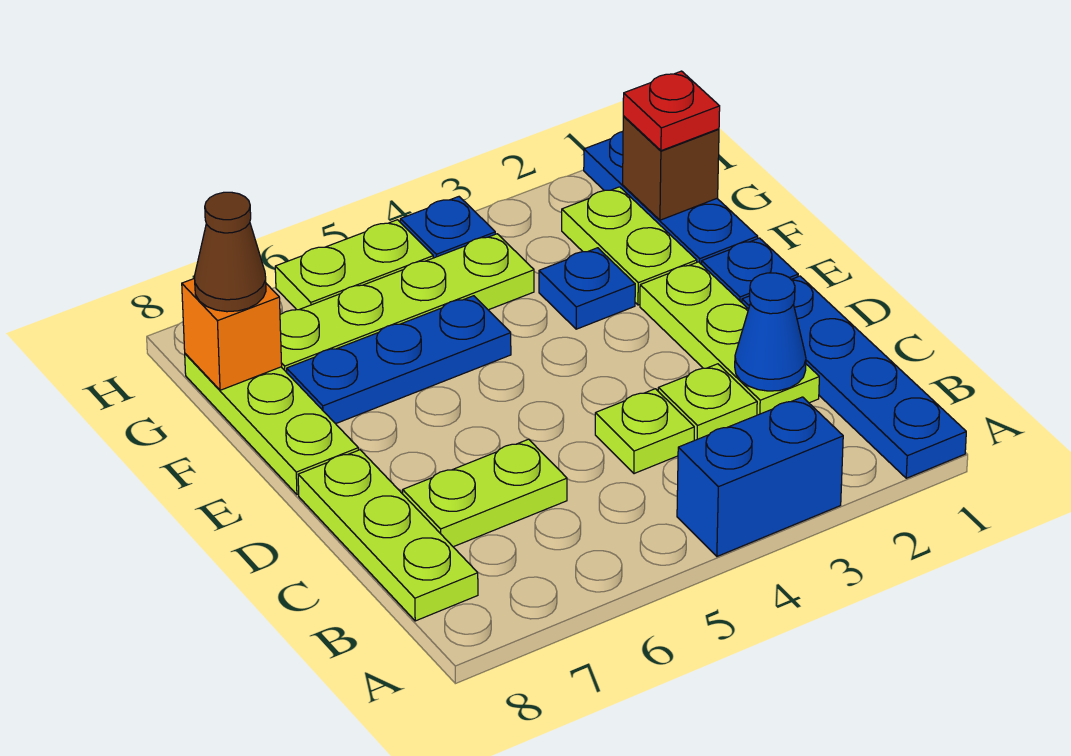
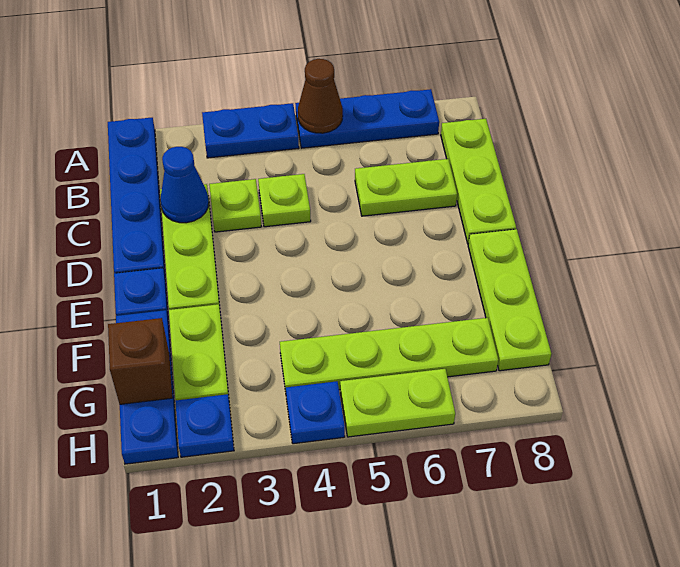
blue brick A3:A4 level 1 -> blue plate A3:A4 level 1
blue plate F3 level 1 -> blue plate H2 level 1
blue plate F5:F7 level 1 -> blue plate A5:A7 level 1
red plate G1 level 3 -> none
orange brick G8 level 2 -> none
brown cone G8 level 3 -> brown cone A5 level 2

